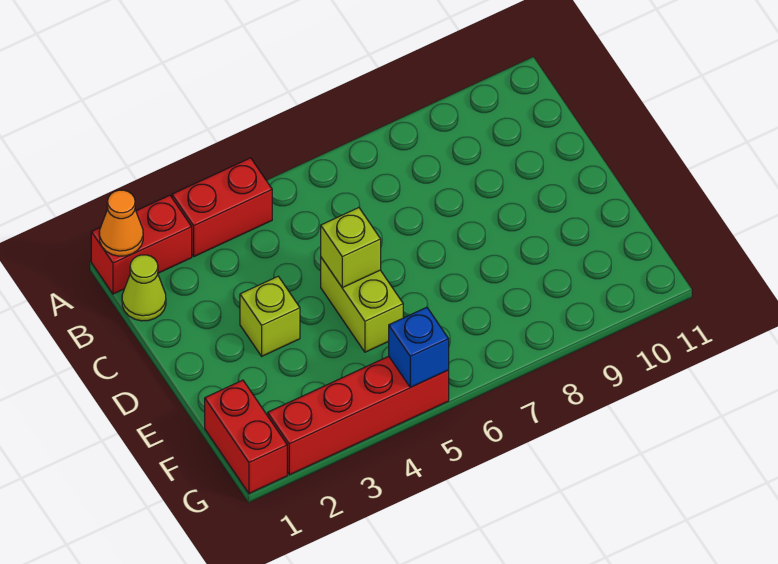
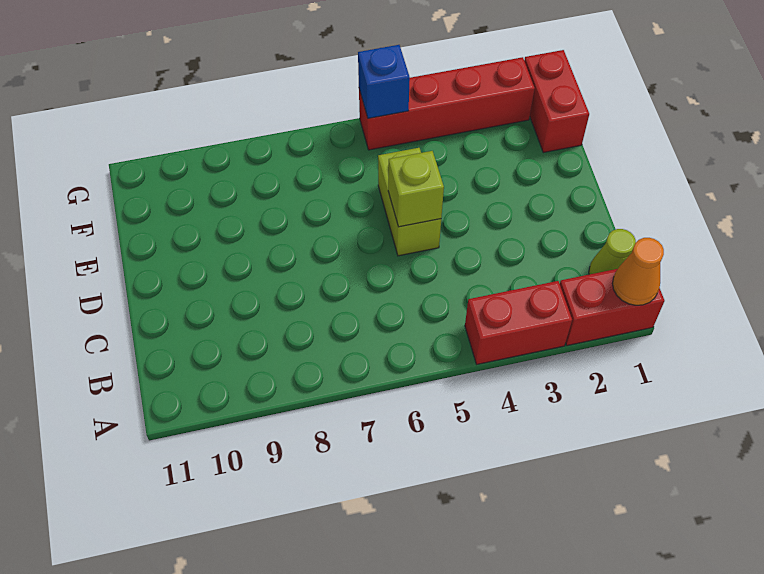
lime brick D3 level 1 -> none

